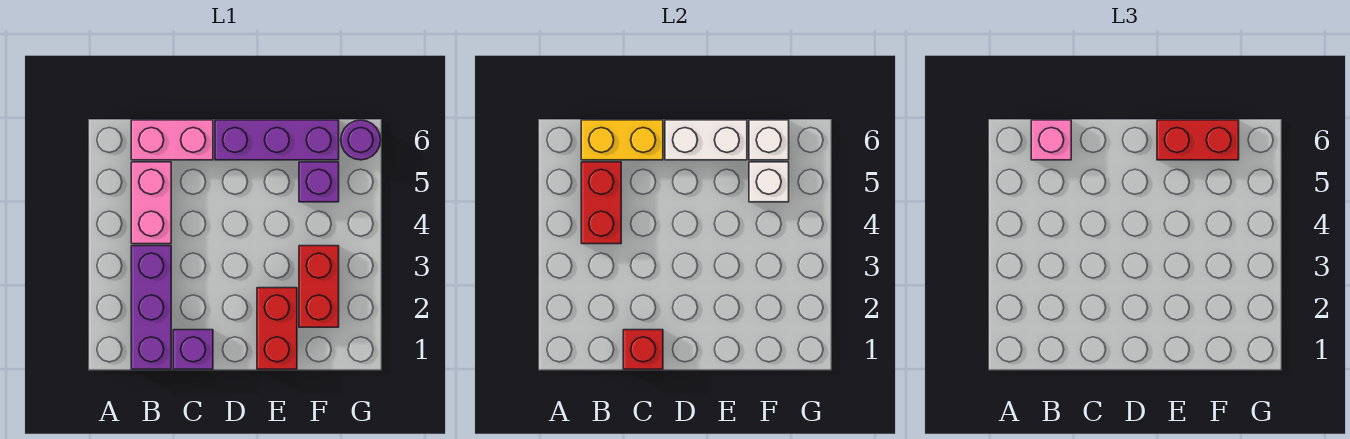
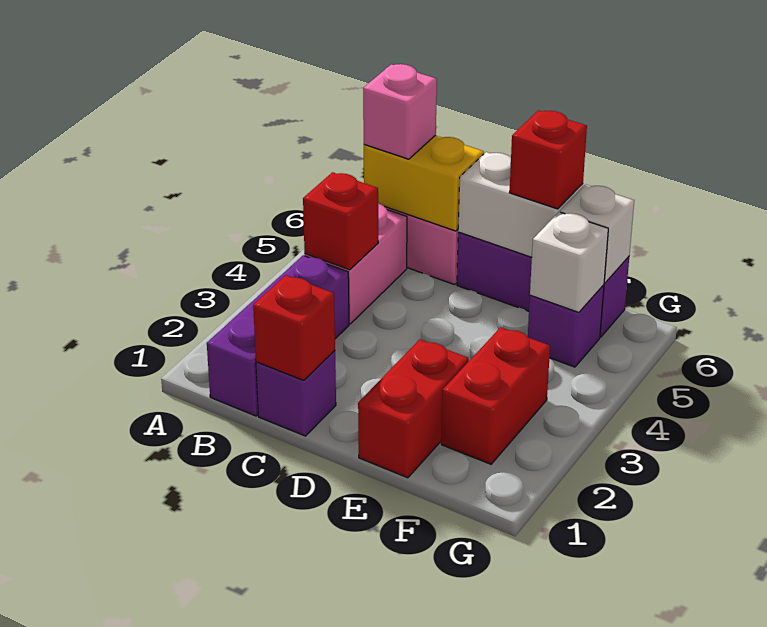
red brick B4:B5 level 2 -> red brick B4 level 2
red brick E6:F6 level 3 -> red brick E6 level 3
purple round brick G6 level 1 -> none

